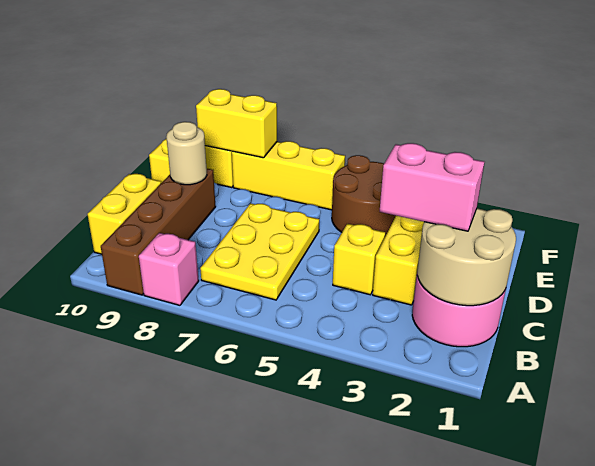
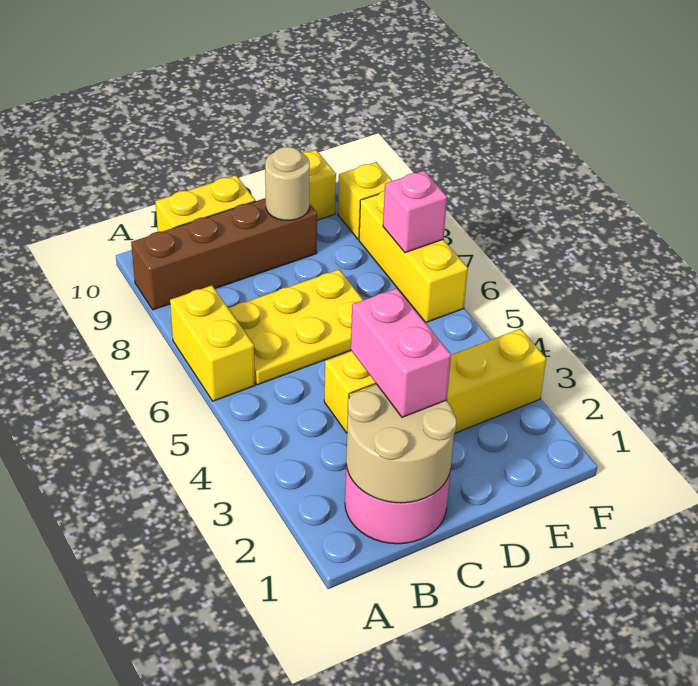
pink brick A8 level 1 -> pink brick F7 level 2
brown round brick E4:F5 level 1 -> none
yellow brick F8:F9 level 2 -> yellow brick A6:A7 level 1

